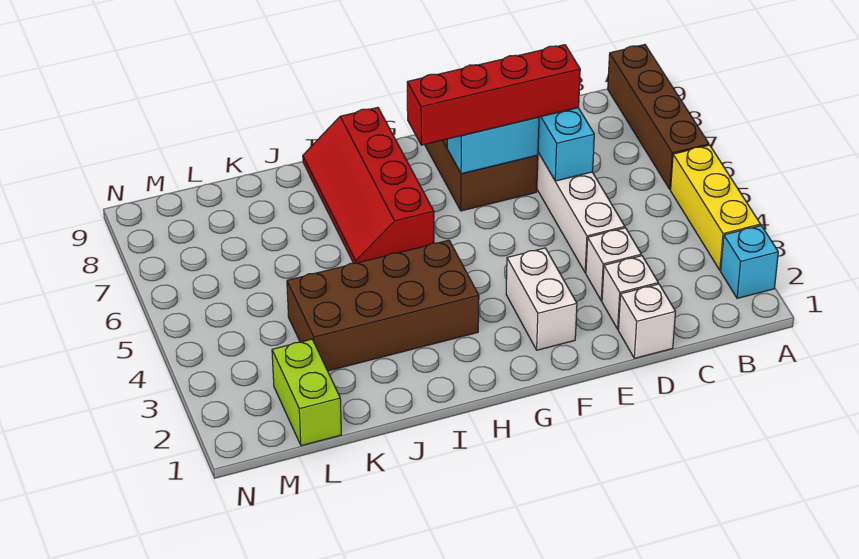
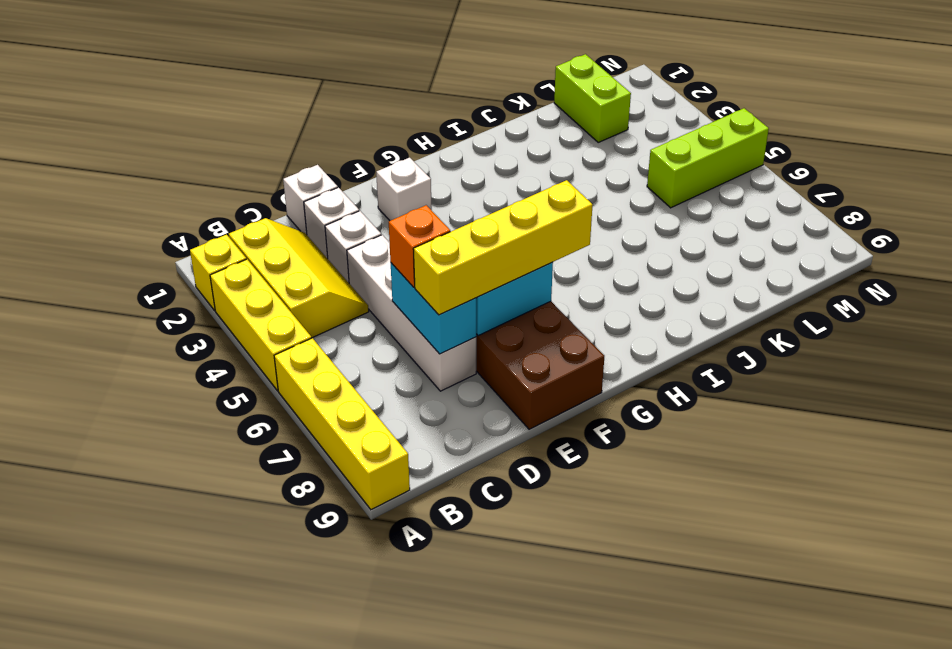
cyan brick A2 level 1 -> yellow brick A2 level 1
brown brick A6:A9 level 1 -> yellow brick A6:A9 level 1
none -> yellow slope B2:C4 level 1 top B
none -> orange brick D6 level 3
red brick D7:G7 level 3 -> yellow brick D7:G7 level 3
white brick F2:F3 level 1 -> white brick F2 level 1
brown brick H3:K4 level 1 -> none
red slope H6:I9 level 1 top H -> none
none -> lime brick L5:N5 level 1

